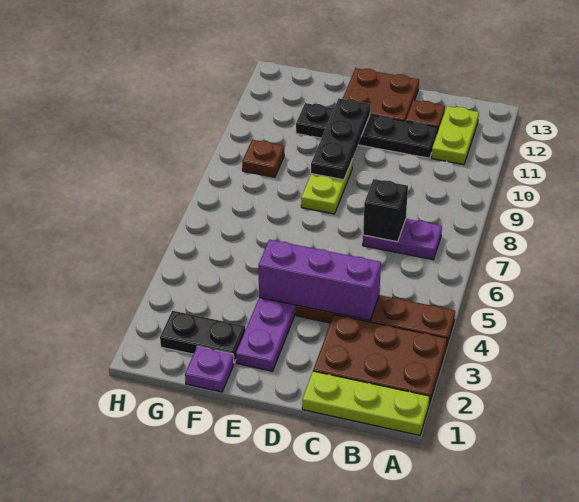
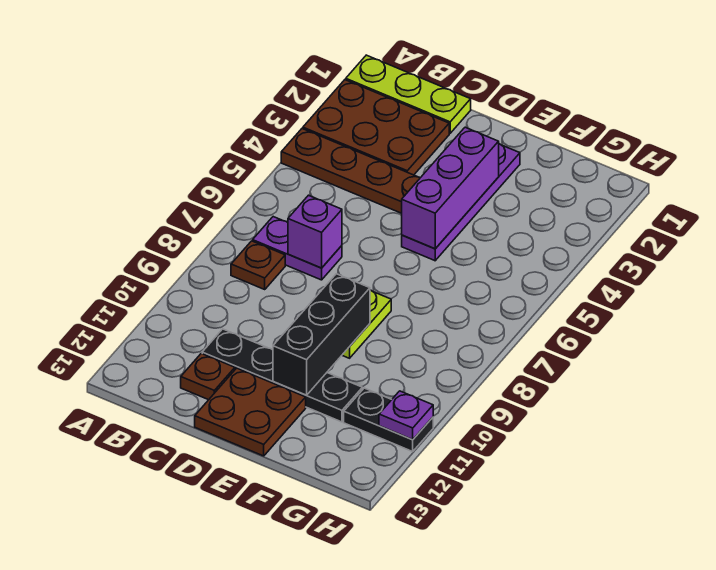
lime plate B11:B12 level 1 -> none
purple brick C4:E4 level 2 -> purple brick E3:E5 level 2
black brick C7 level 2 -> purple brick C7 level 2
black plate E9:E11 level 2 -> black brick E9:E11 level 2
purple plate F1 level 1 -> purple plate H11 level 2
black plate F2:G2 level 1 -> black plate G11:H11 level 1
brown plate G9 level 1 -> brown plate B8 level 1

